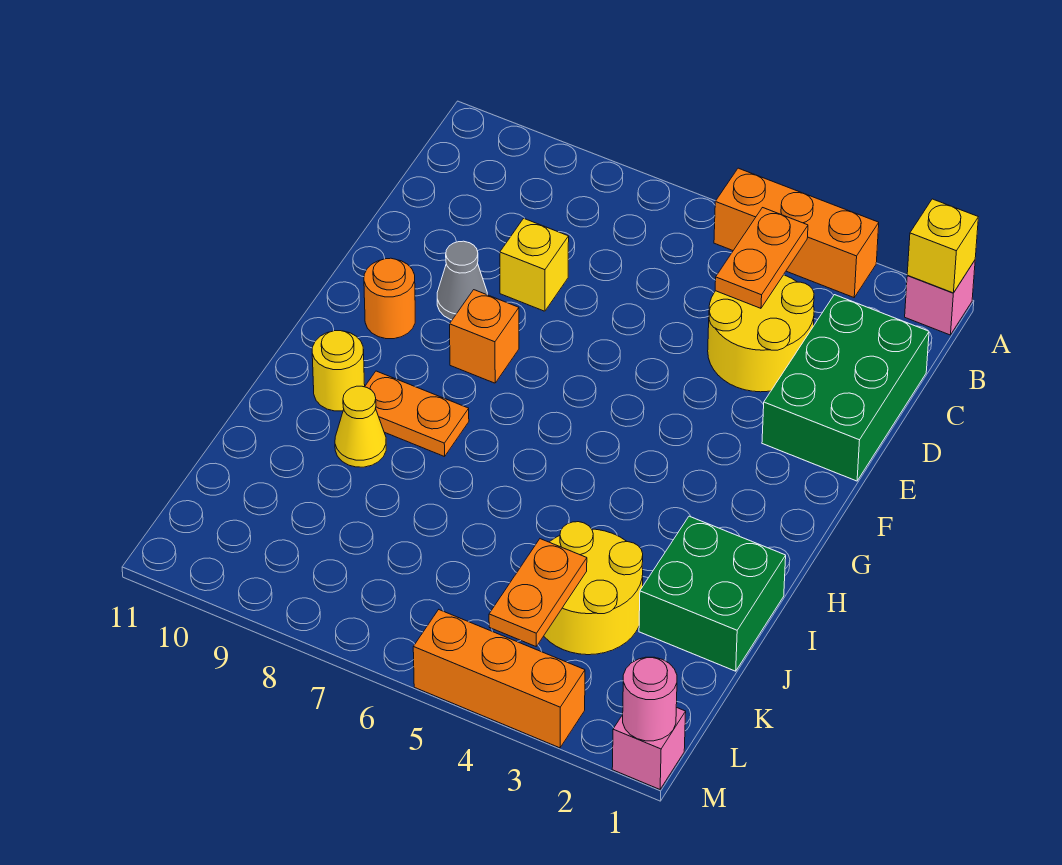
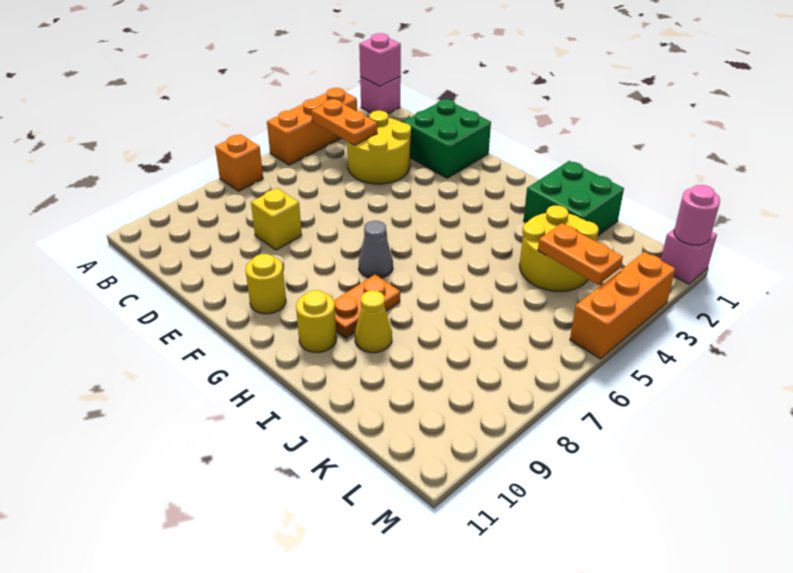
yellow brick A1 level 2 -> pink brick A1 level 2
green brick C1:E2 level 1 -> green brick D1:E2 level 1
grey cone E9 level 1 -> grey cone G7 level 1
orange brick F8 level 1 -> orange brick A7 level 1
orange round brick F10 level 1 -> yellow round brick F10 level 1

